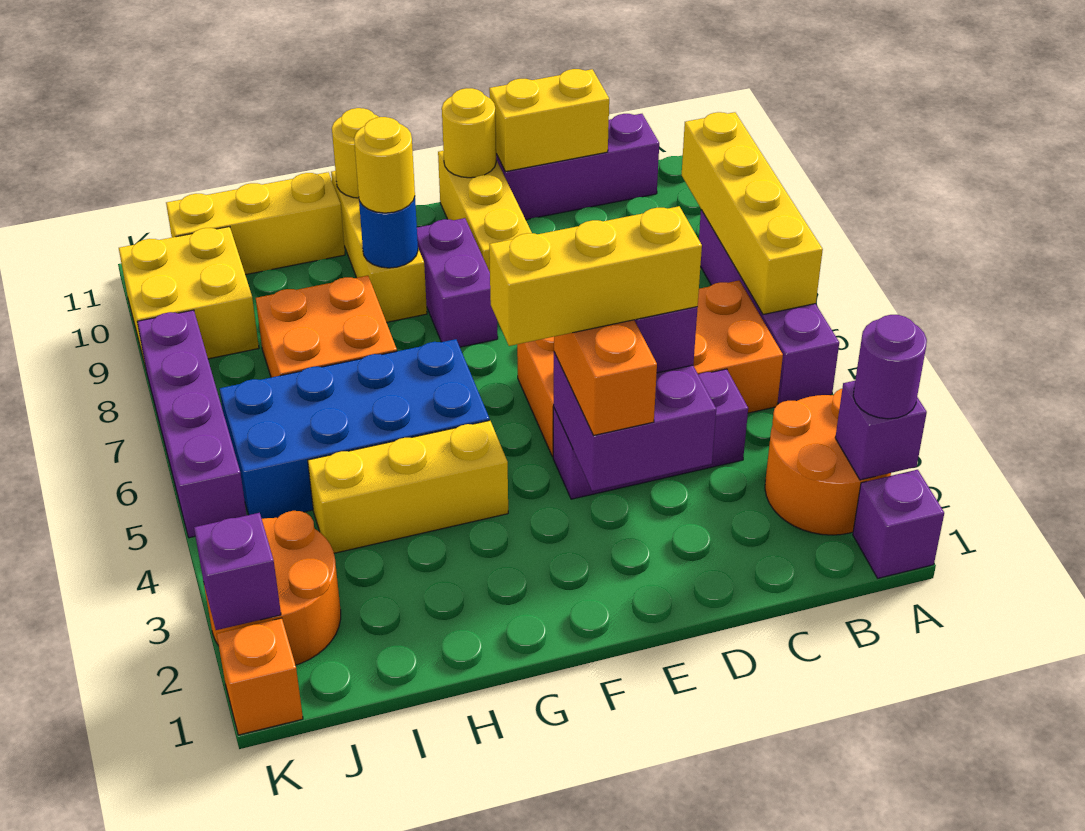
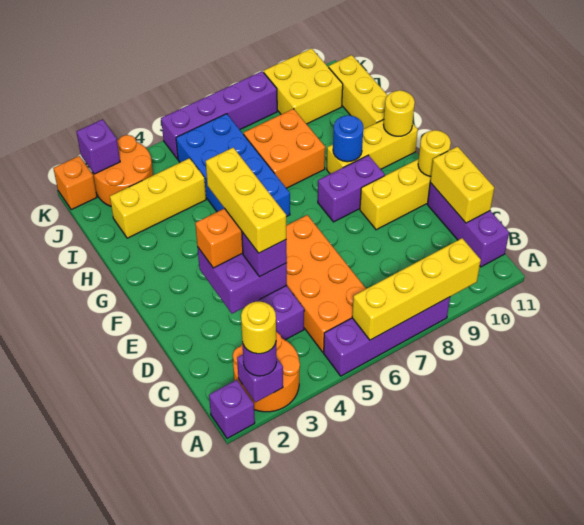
yellow brick G4:I4 level 1 -> yellow brick I2:I4 level 1
yellow round brick G9 level 3 -> yellow round brick A2 level 4

